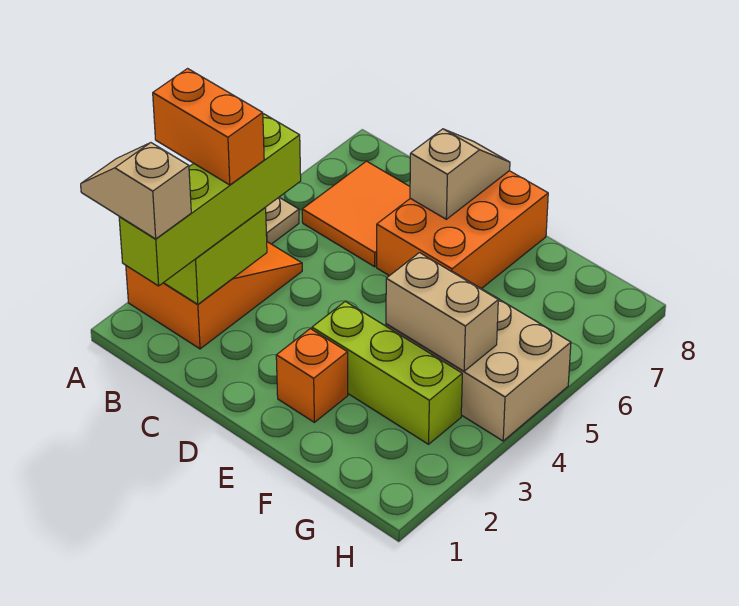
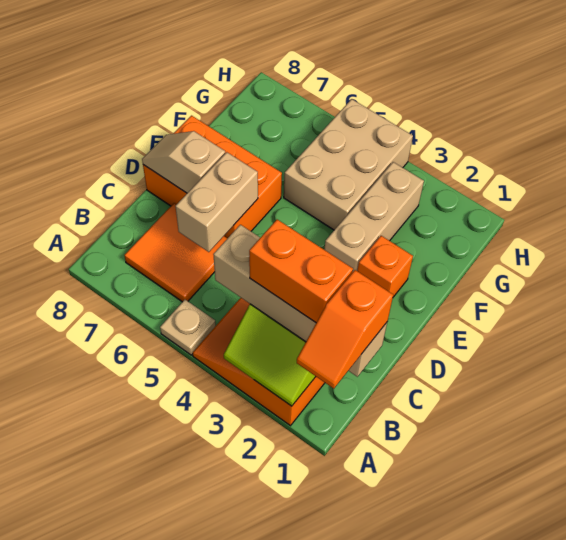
tan slope A1:B1 level 4 top B -> orange slope A1:B1 level 4 top B
orange brick A3:B3 level 4 -> orange brick B2:B3 level 4
lime brick B1:B4 level 3 -> tan brick B1:B4 level 3
lime brick E3:G3 level 1 -> tan brick E3:G3 level 1
tan brick F4:G4 level 2 -> tan brick C6:D6 level 2

